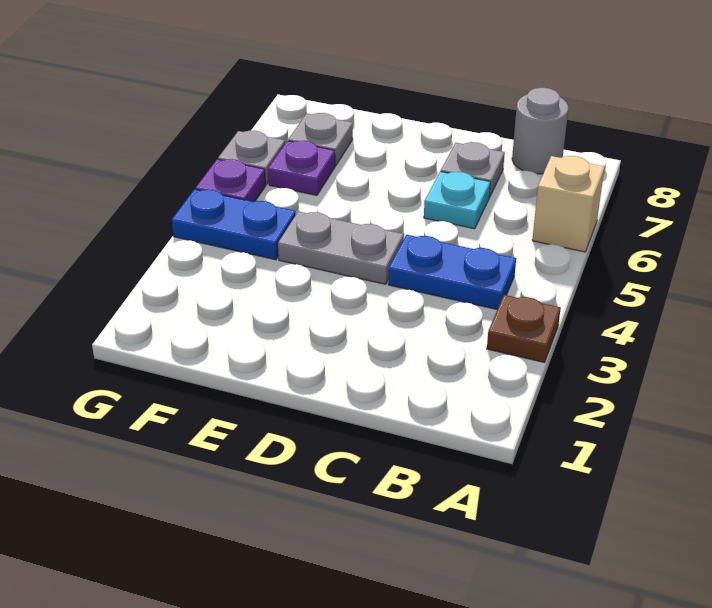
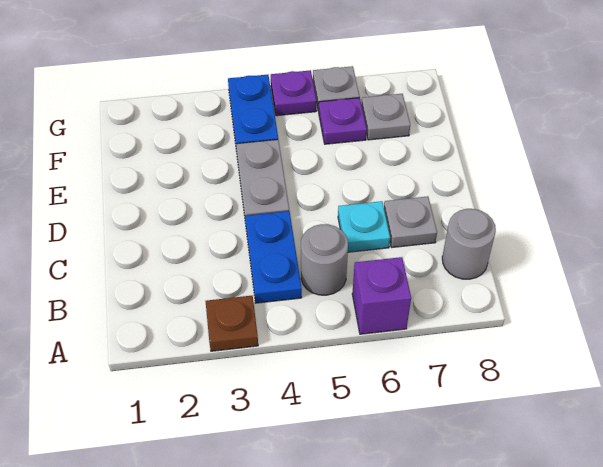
tan brick A6 level 1 -> purple brick A6 level 1
none -> grey round brick B5 level 1

